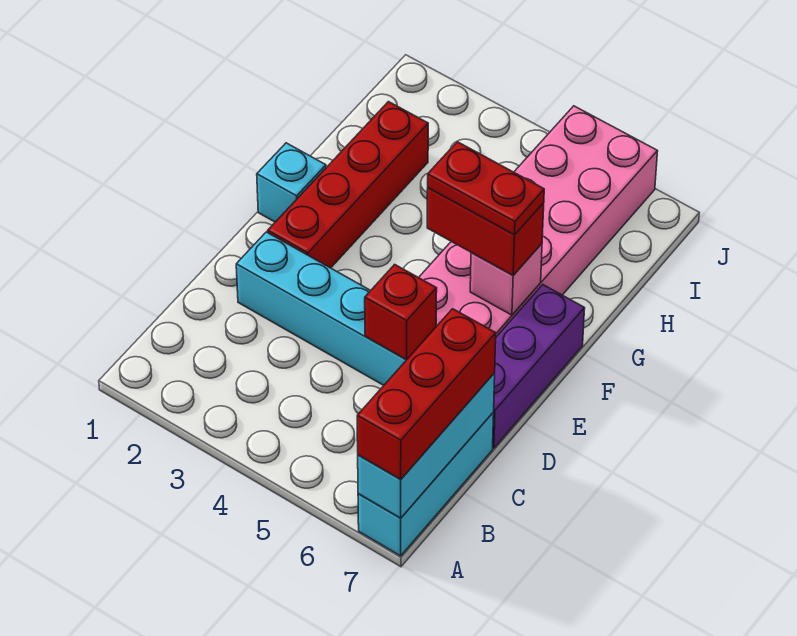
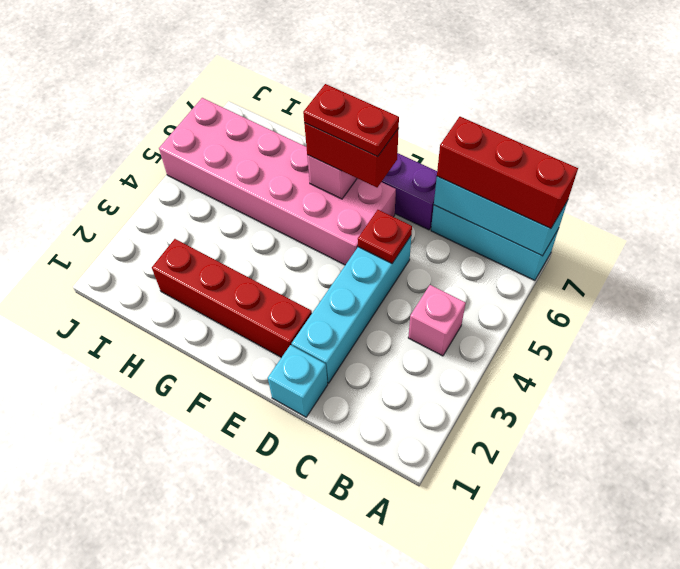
none -> pink brick B4 level 1
red brick D5 level 2 -> red plate D5 level 2
cyan brick F1 level 1 -> cyan brick D1 level 1
red brick F5:F6 level 3 -> red brick E6:F6 level 3
red plate F5:F6 level 4 -> red plate E6:F6 level 4

